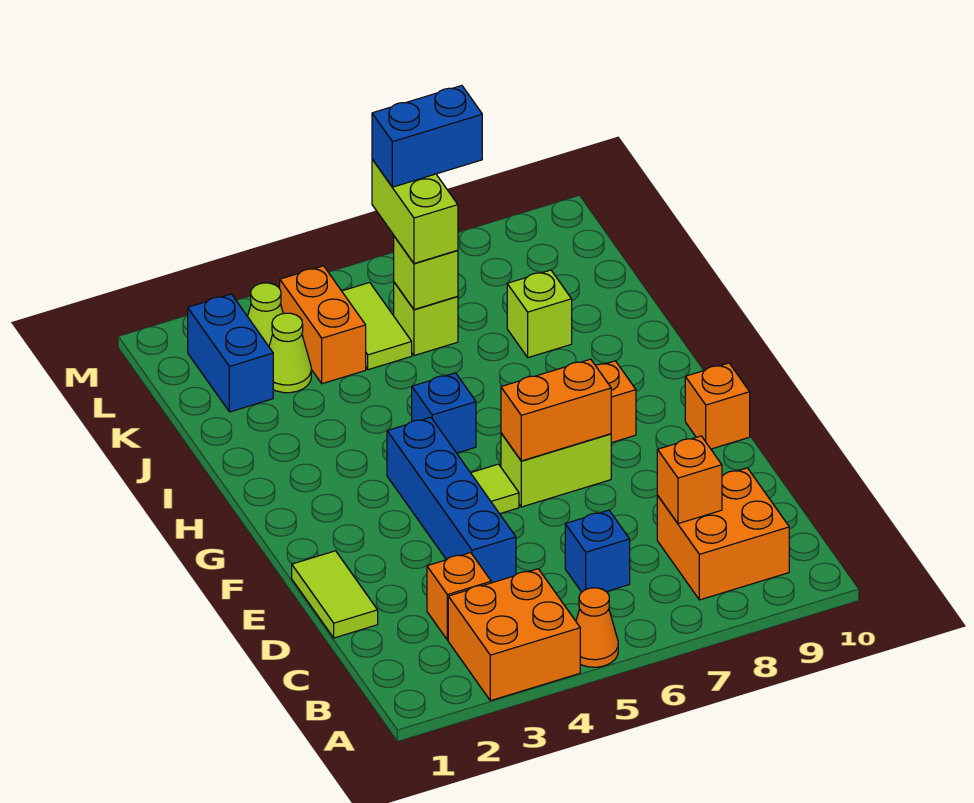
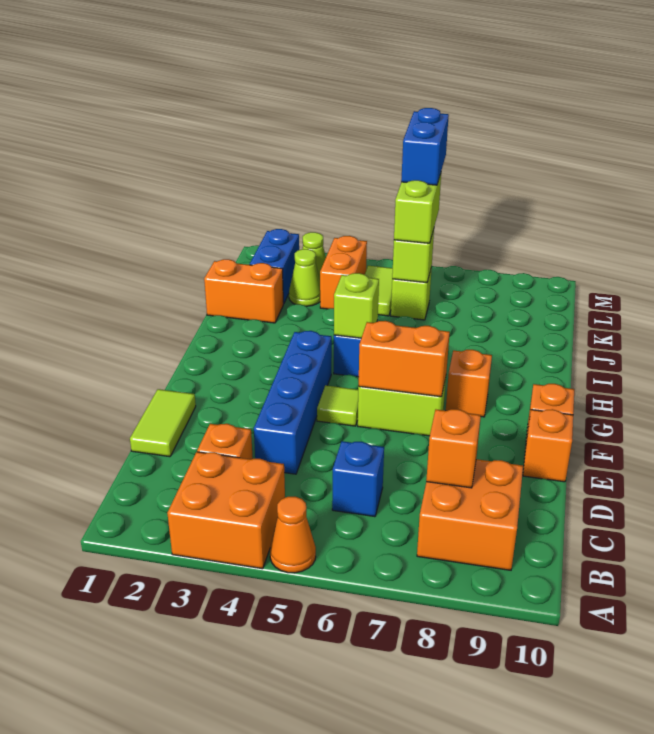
none -> orange brick E10 level 1
none -> orange brick J1:J2 level 1
lime brick J8 level 1 -> lime brick H5 level 2
blue brick L6:L7 level 4 -> blue brick L6:M6 level 4

